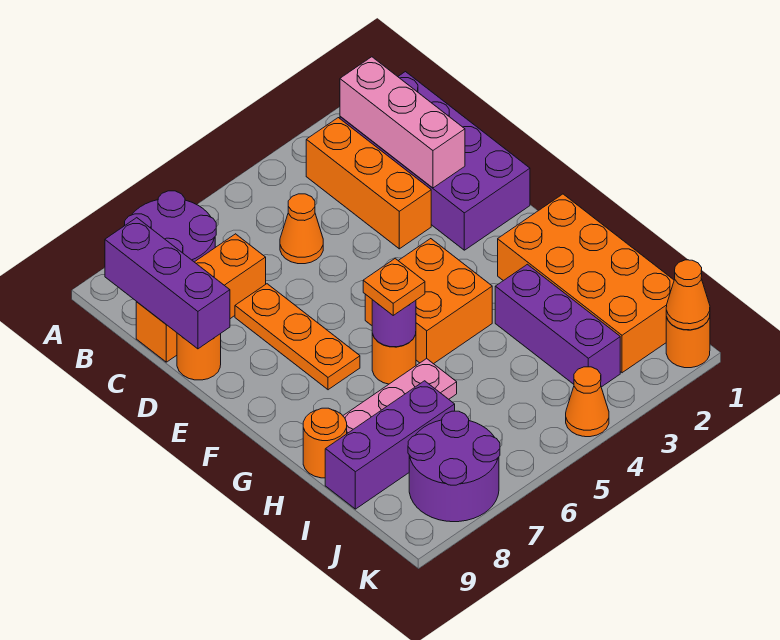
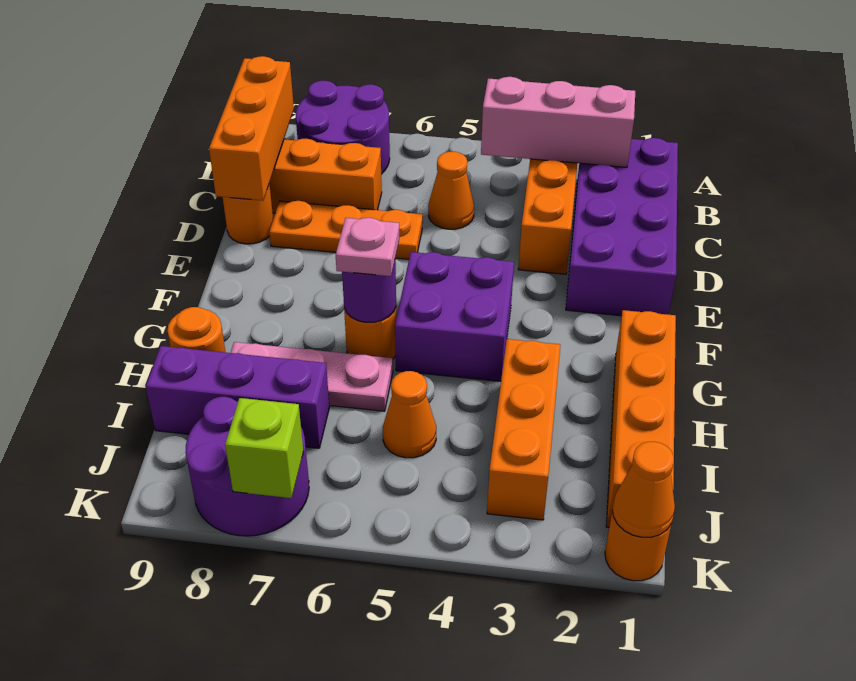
pink brick B2:D2 level 2 -> pink brick B2:B4 level 2
purple brick B9:D9 level 2 -> orange brick B9:D9 level 2
orange plate D7:F7 level 1 -> orange plate D6:D8 level 1
orange brick F4:G5 level 1 -> purple brick F4:G5 level 1
orange brick G1:J2 level 1 -> orange brick G1:J1 level 1
orange plate G6 level 3 -> pink plate G6 level 3
purple brick H3:J3 level 1 -> orange brick H3:J3 level 1
orange cone K4 level 1 -> orange cone I5 level 1
none -> lime brick K7 level 2

